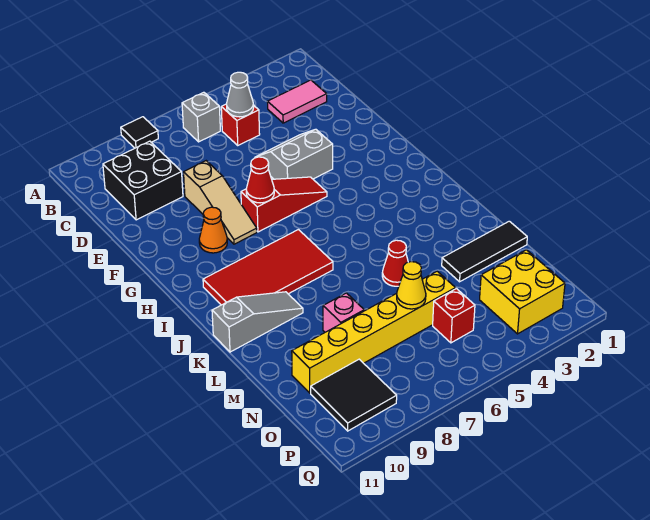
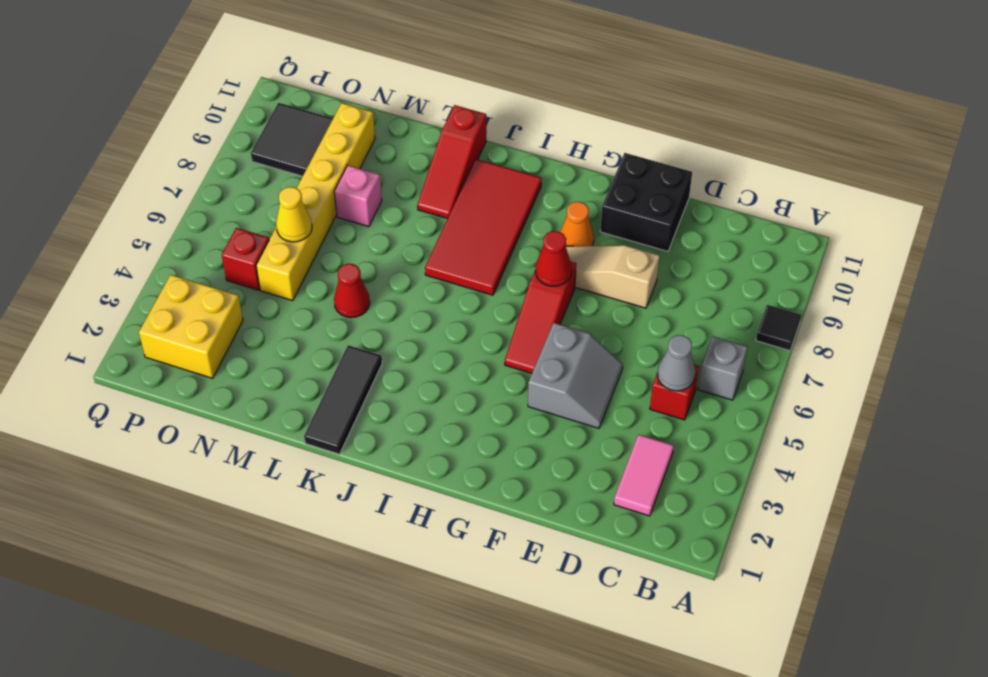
black brick C9:D10 level 1 -> black brick E10:F11 level 1
grey slope K9:K11 level 1 top 11 -> red slope K9:K11 level 1 top 11
black tile M1:M3 level 1 -> black tile K1:K3 level 1

